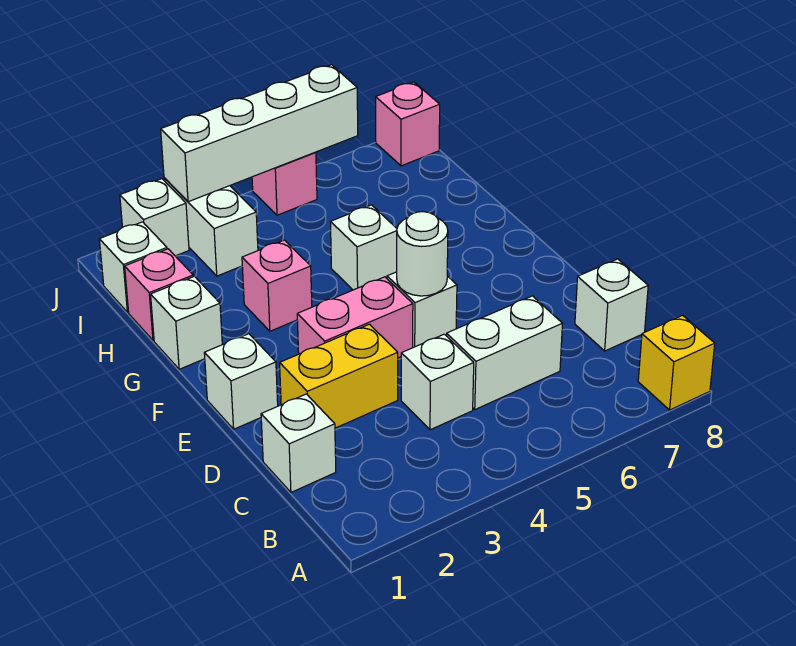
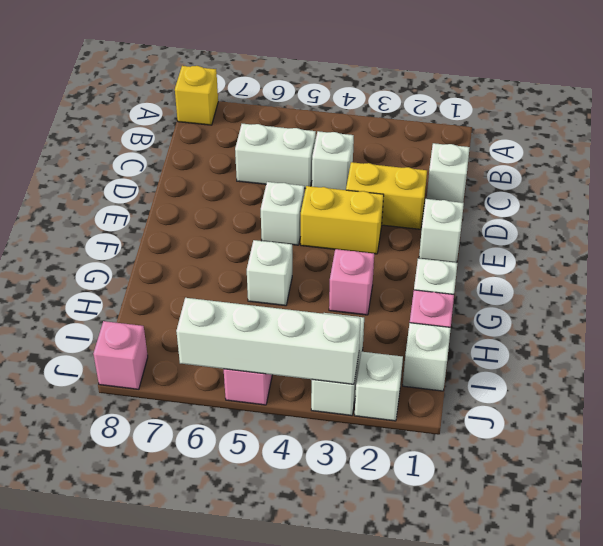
white brick C8 level 1 -> none
pink brick E3:E4 level 1 -> yellow brick E3:E4 level 1
white round brick E5 level 2 -> none

